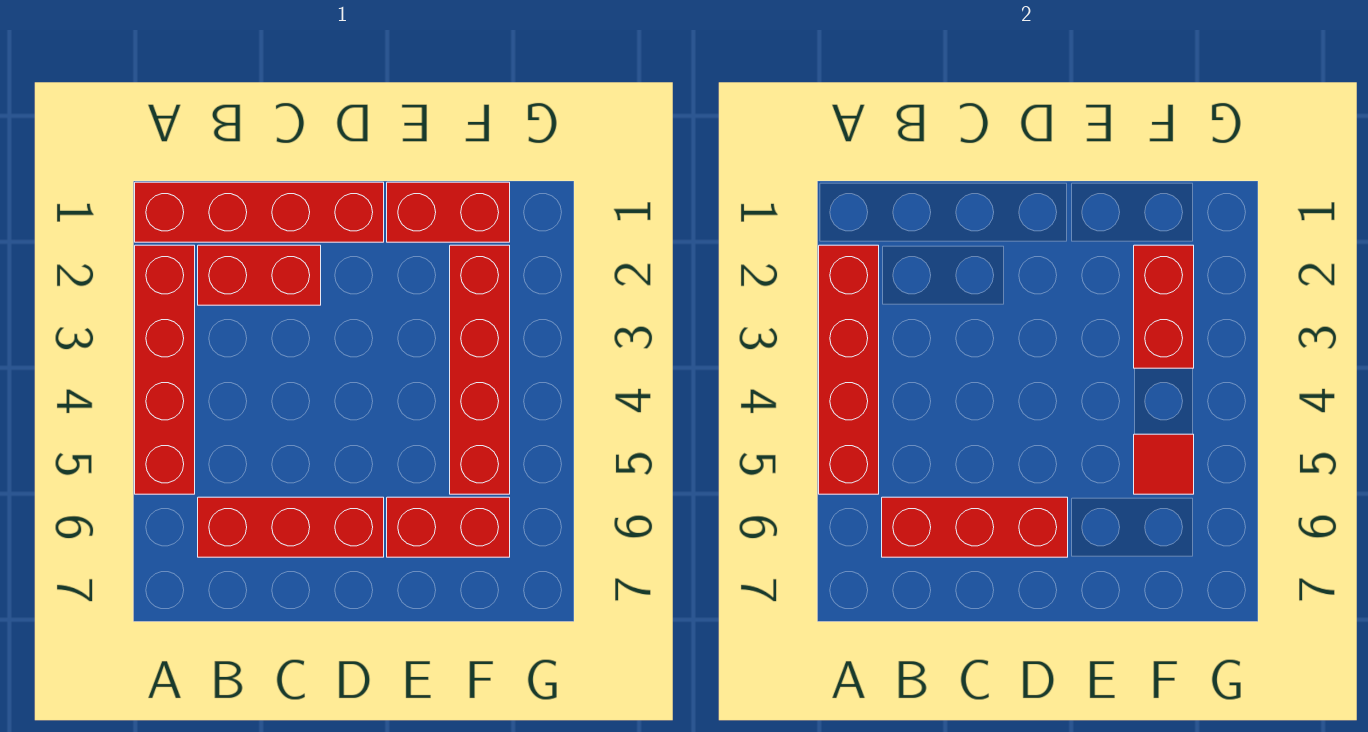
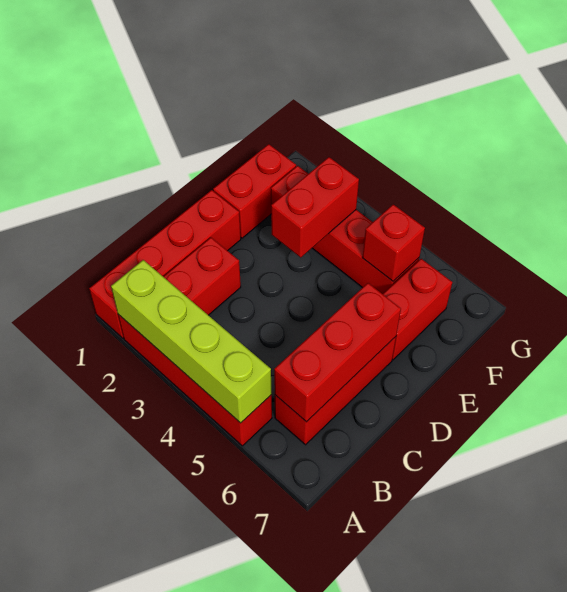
red brick A2:A5 level 2 -> lime brick A2:A5 level 2
red brick F2:F3 level 2 -> red brick E3:F3 level 2
red tile F5 level 2 -> red brick F5 level 2

